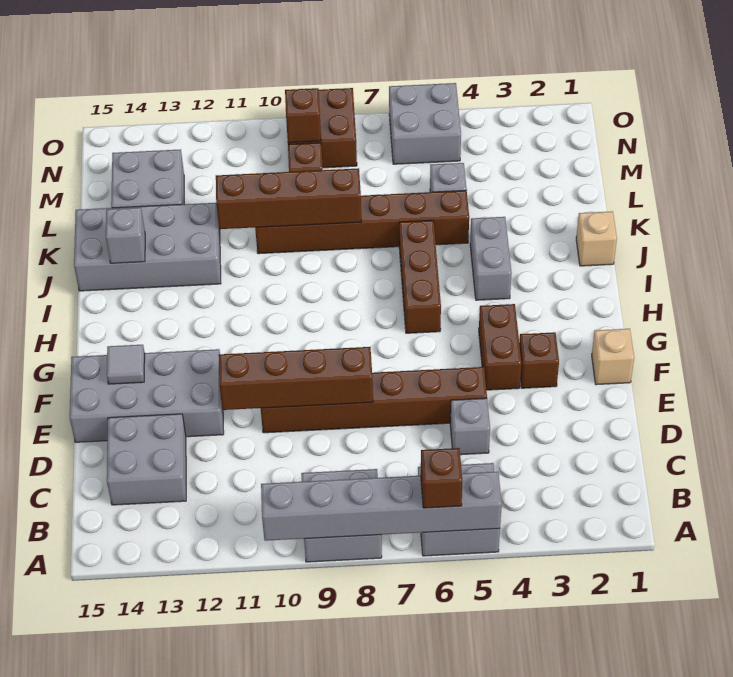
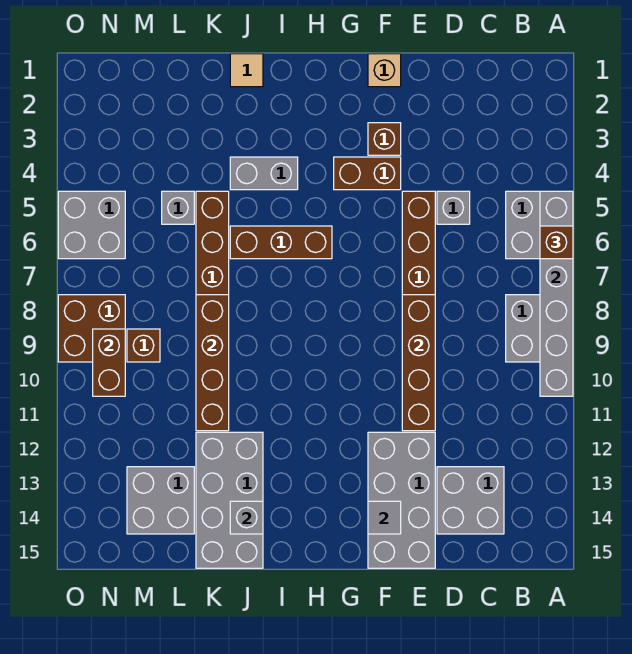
tan brick J1 level 1 -> tan tile J1 level 1
brown brick N9 level 2 -> brown brick N9:N10 level 2

